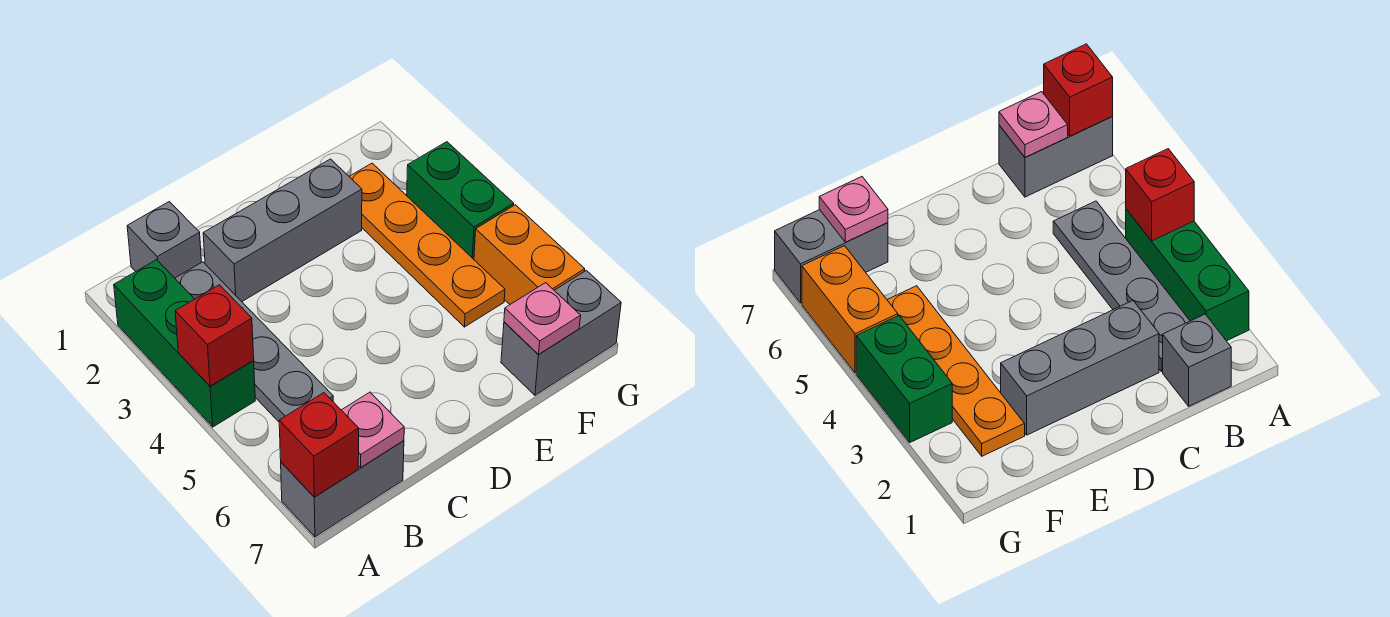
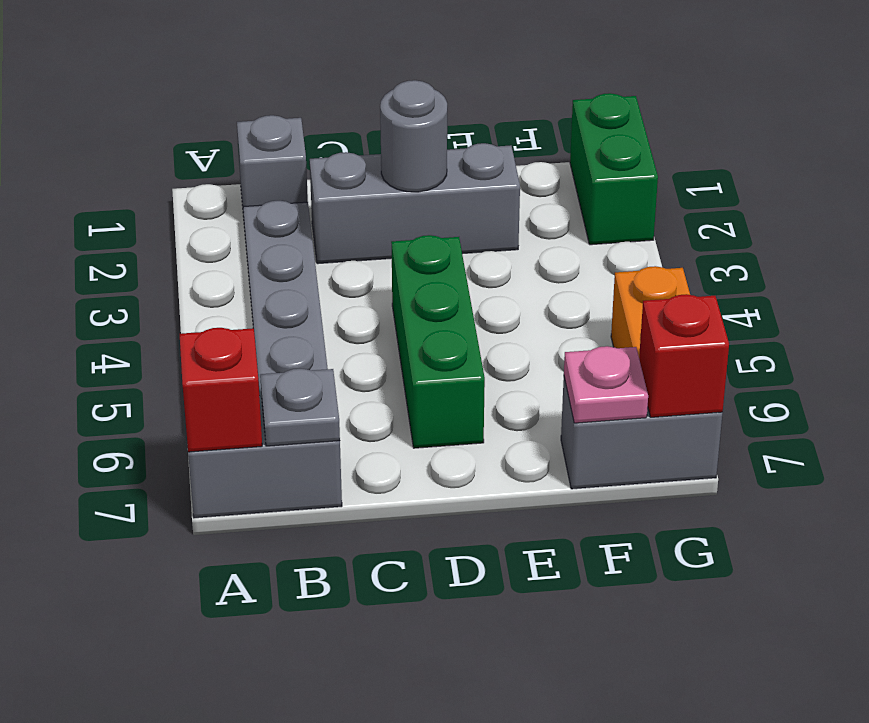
green brick A2:A4 level 1 -> green brick D4:D6 level 1
red brick A4 level 2 -> red brick G7 level 2
pink plate B7 level 2 -> grey plate B7 level 2
none -> grey round brick D2 level 2
orange plate F2:F5 level 1 -> none
green brick G3:G4 level 1 -> green brick G1:G2 level 1

